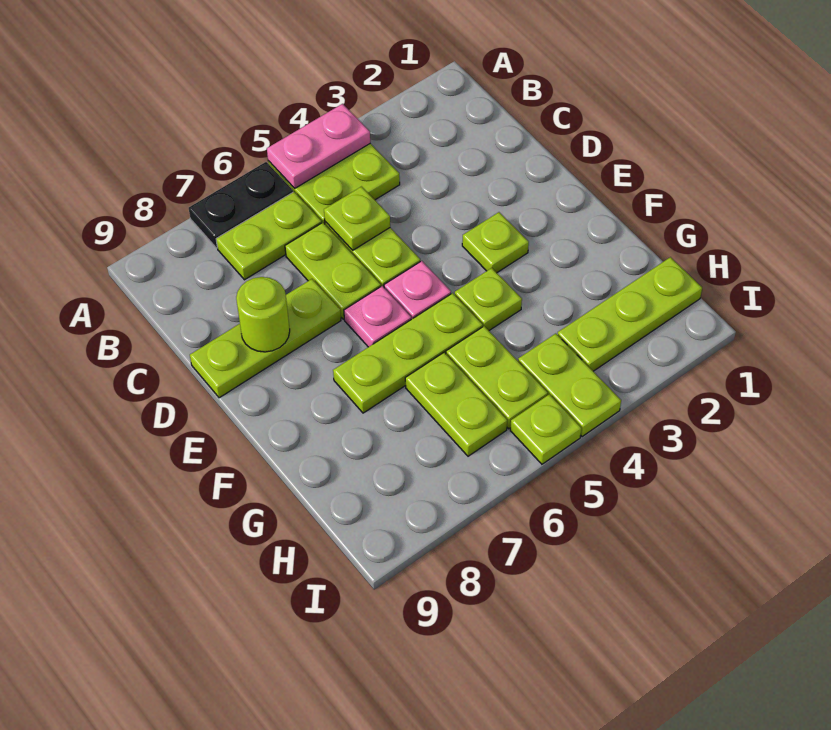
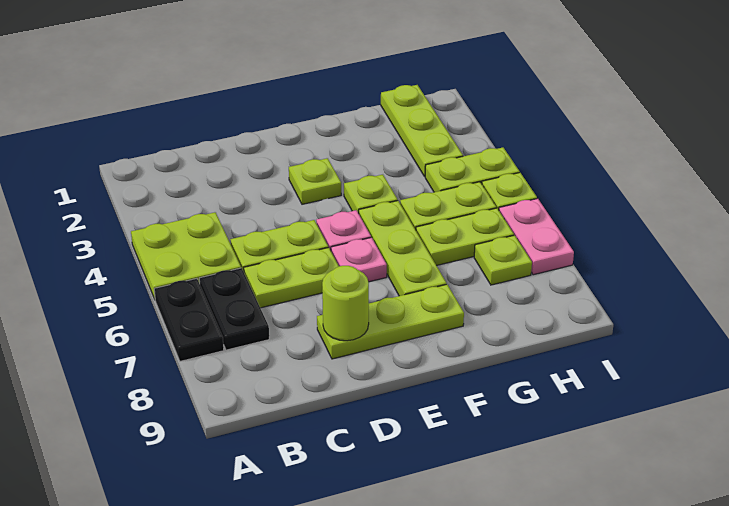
pink plate A4:A5 level 2 -> pink plate I6:I7 level 1
lime plate B6:B7 level 1 -> black plate B6:B7 level 1
lime plate C5 level 2 -> lime plate H7 level 1
lime plate D7:D9 level 1 -> lime plate D8:F8 level 1

